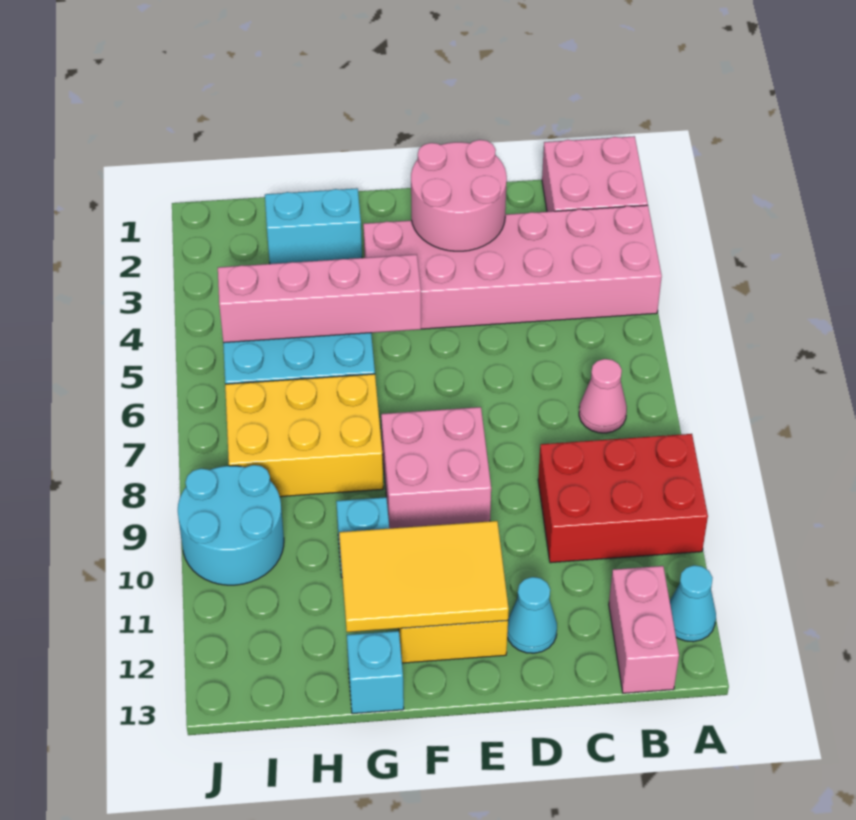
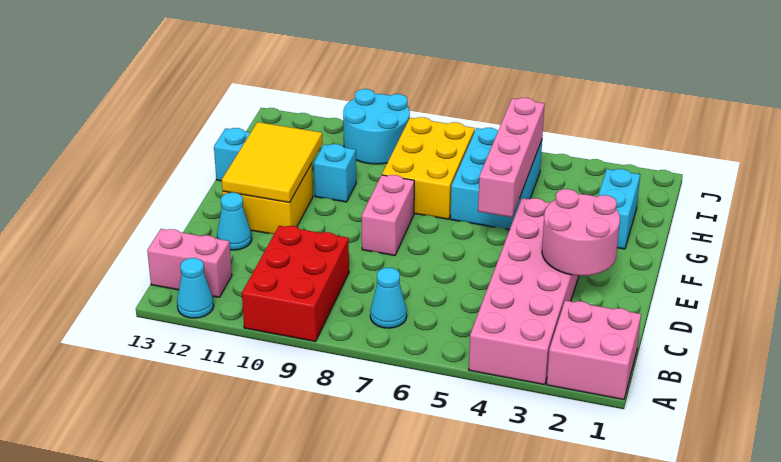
pink cone B7 level 1 -> cyan cone B7 level 1
pink brick E8:F9 level 1 -> pink brick E8:F8 level 1

